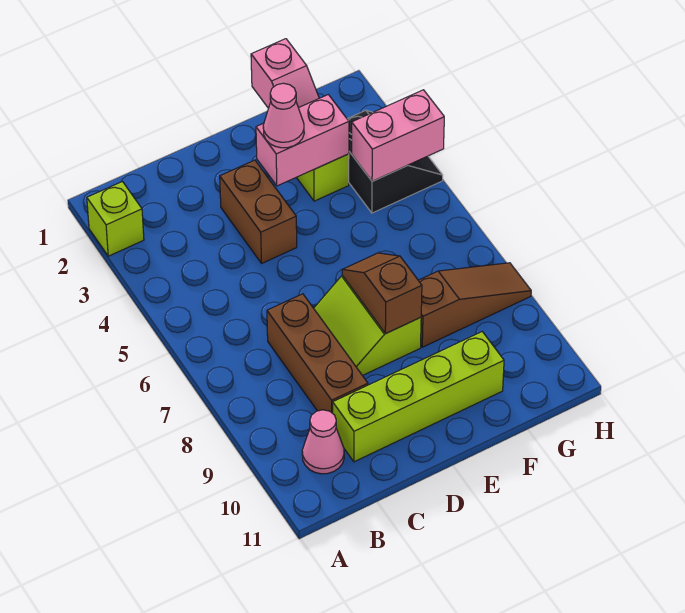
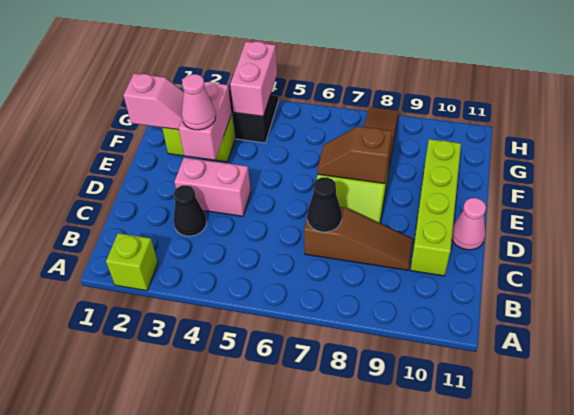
pink cone B10 level 1 -> pink cone D11 level 1
none -> black cone C3 level 1
brown brick C7:C9 level 1 -> brown slope C7:C9 level 1 top 7
none -> black cone C7 level 2
brown brick D3:D4 level 1 -> pink brick D3:D4 level 1

